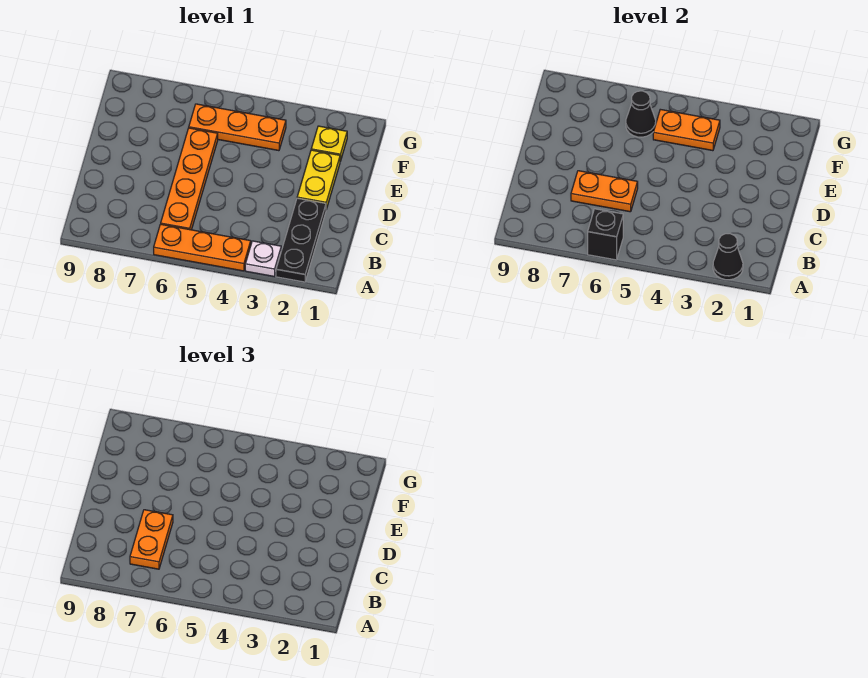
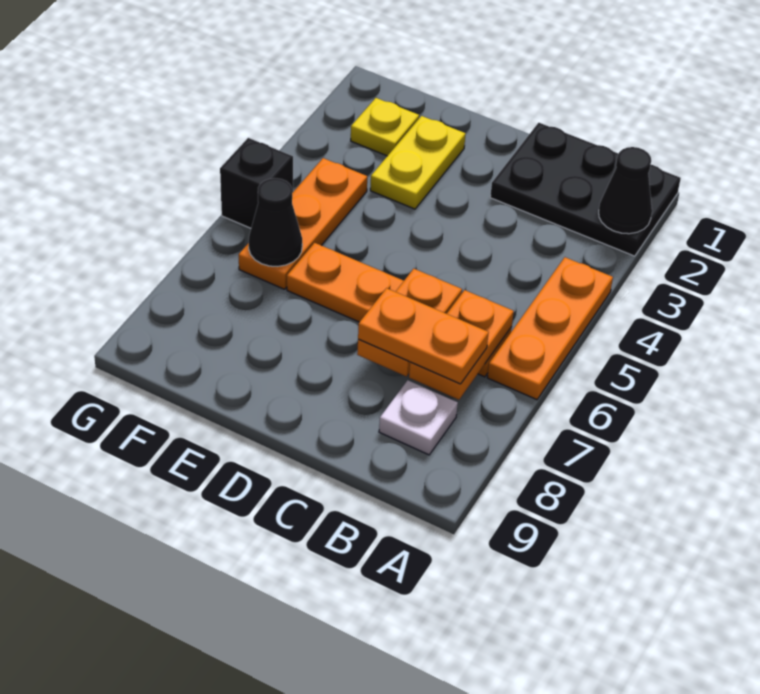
black plate A2:C2 level 1 -> black plate A1:C2 level 1
white plate A3 level 1 -> white plate B8 level 1
black brick A6 level 2 -> black brick G5 level 1
yellow plate D2:E2 level 1 -> yellow plate E2:E3 level 1
orange plate F4:F5 level 2 -> orange plate B6:B7 level 2

